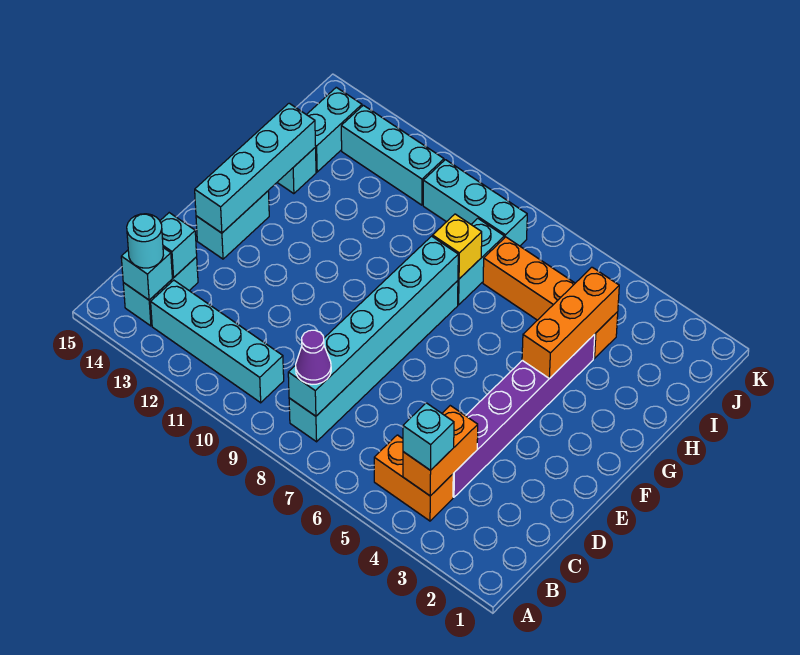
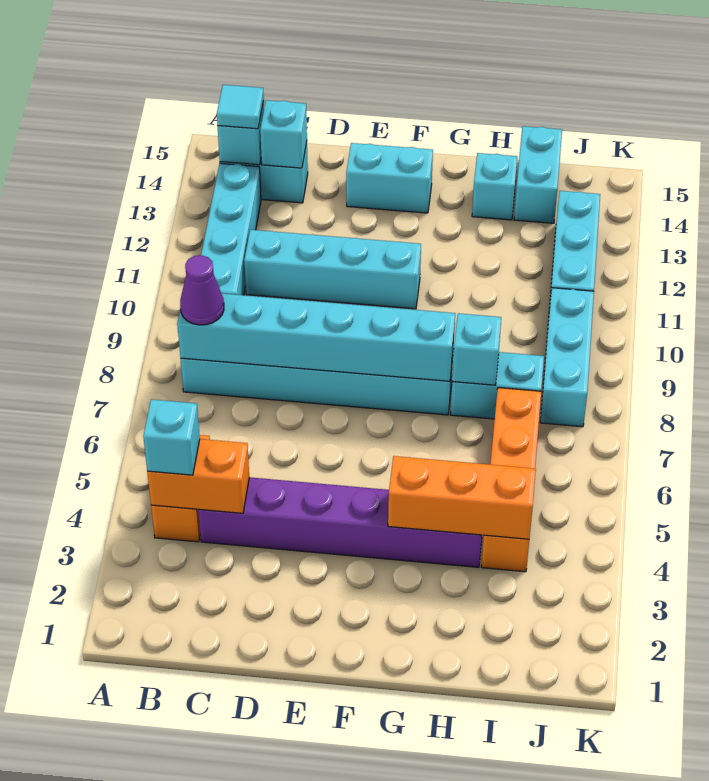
cyan round brick B14 level 3 -> cyan tile B14 level 3
cyan brick E14:H14 level 2 -> cyan brick C11:F11 level 1
yellow brick H8 level 2 -> cyan brick H8 level 2
cyan brick I14:J14 level 1 -> cyan brick I14:I15 level 1

